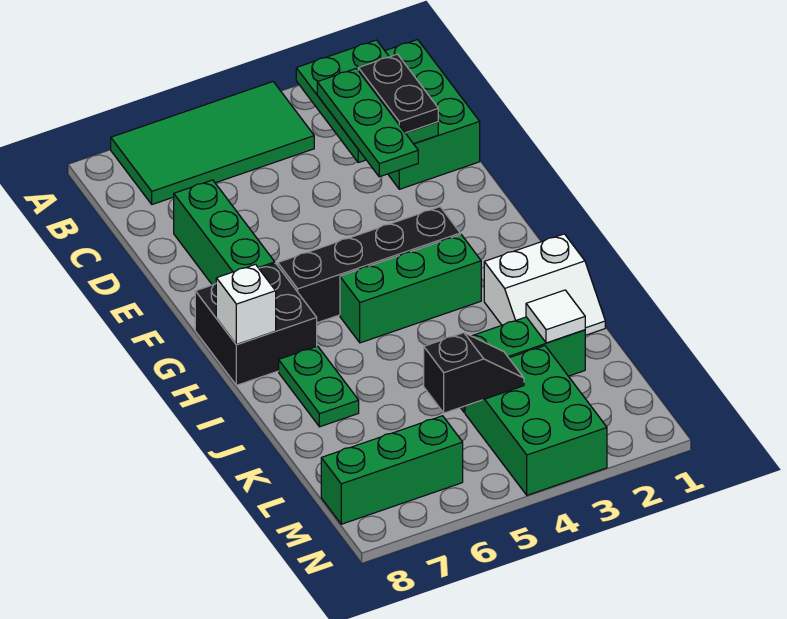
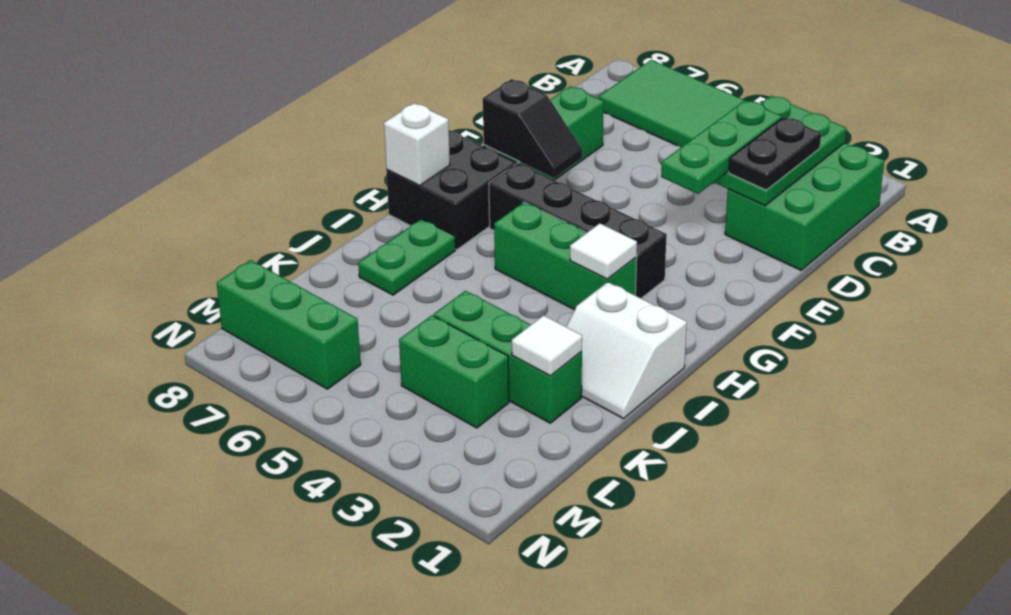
none -> white tile H3 level 2
green brick L3:N4 level 1 -> green brick L3:L4 level 1
black slope L4:L5 level 2 top 5 -> black slope F6:F7 level 2 top 7

